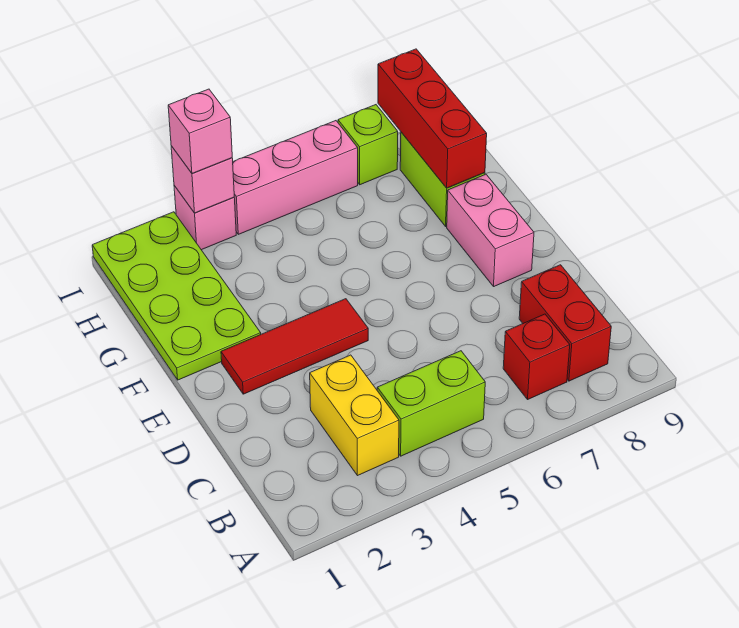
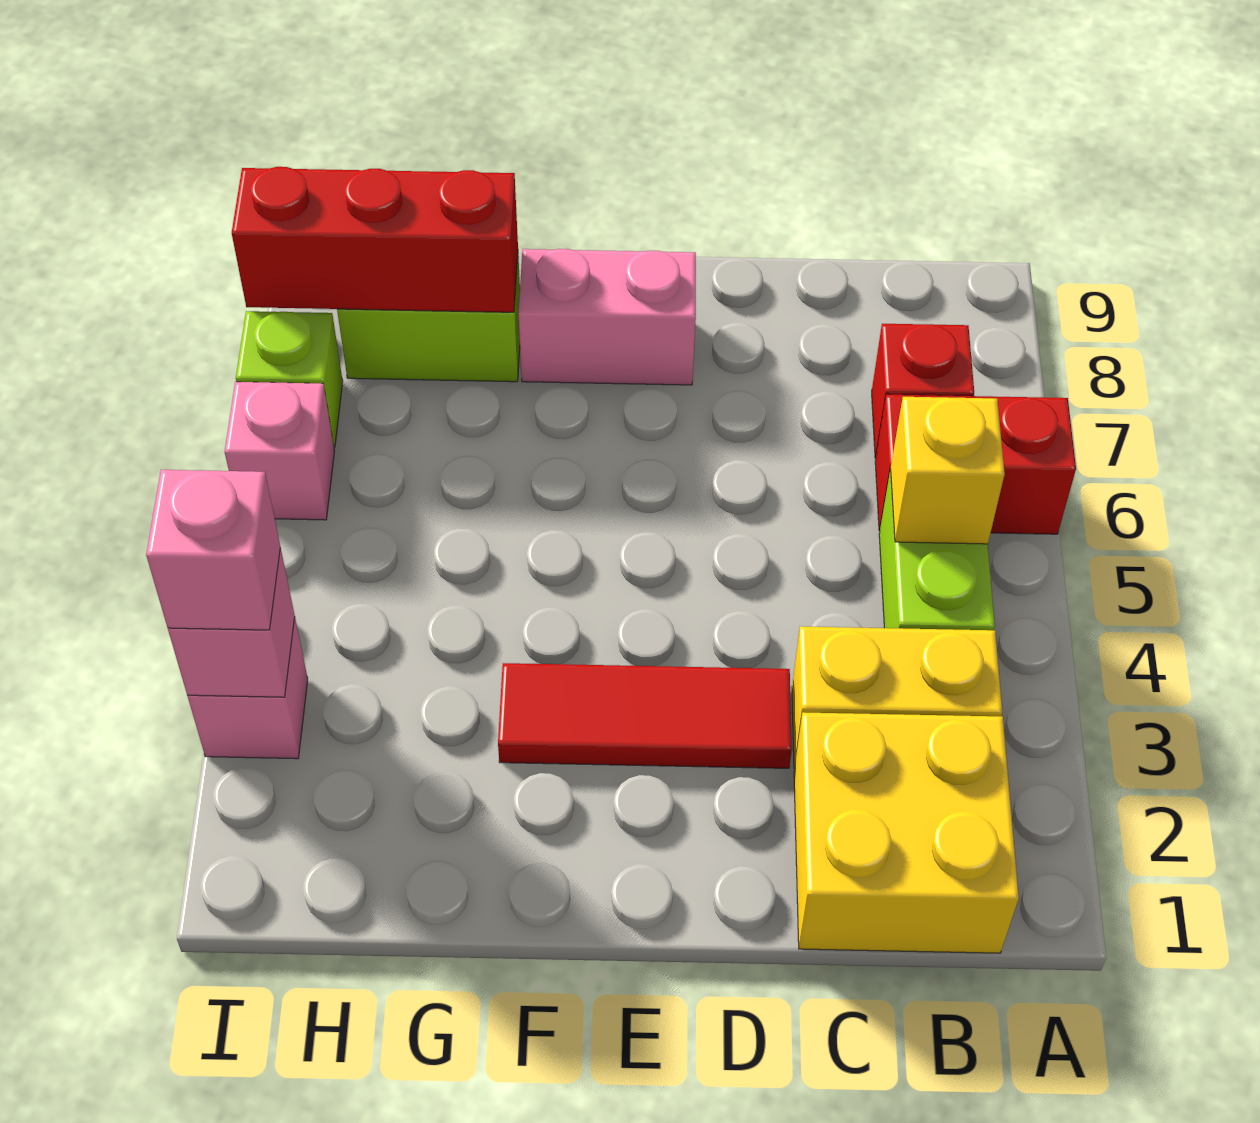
none -> yellow brick B1:C2 level 1
none -> yellow brick B5 level 2
red brick B8:C8 level 1 -> red brick A6:B6 level 1
red tile E2:E4 level 1 -> red tile D3:F3 level 1
lime plate F1:I2 level 1 -> none
pink brick I4:I6 level 1 -> pink brick I6 level 1

